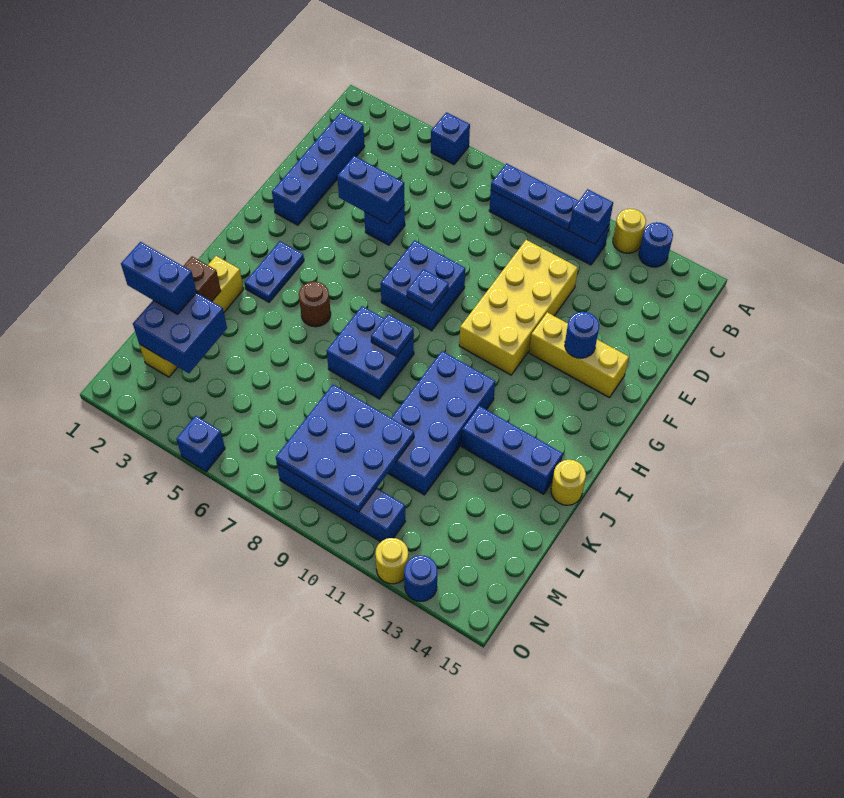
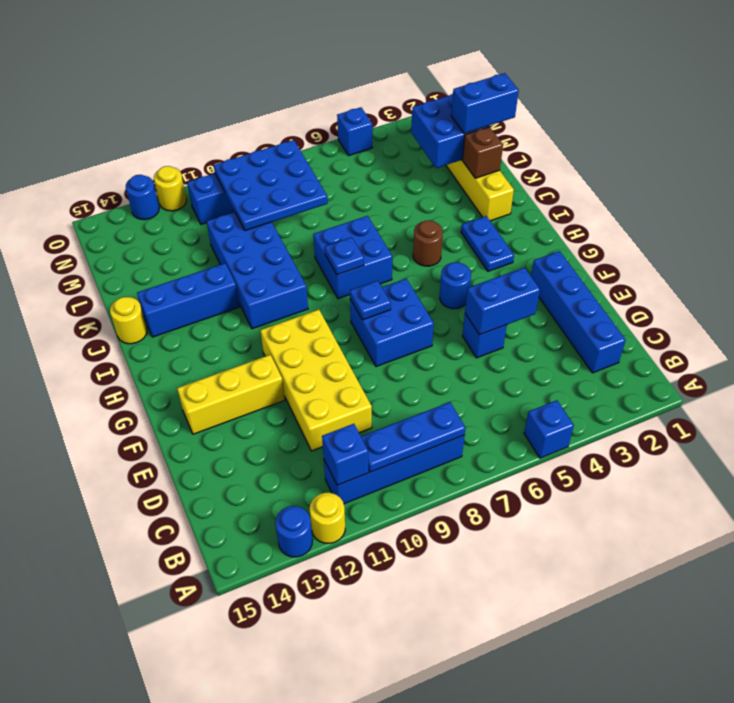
blue round brick F13 level 2 -> blue round brick G5 level 1

